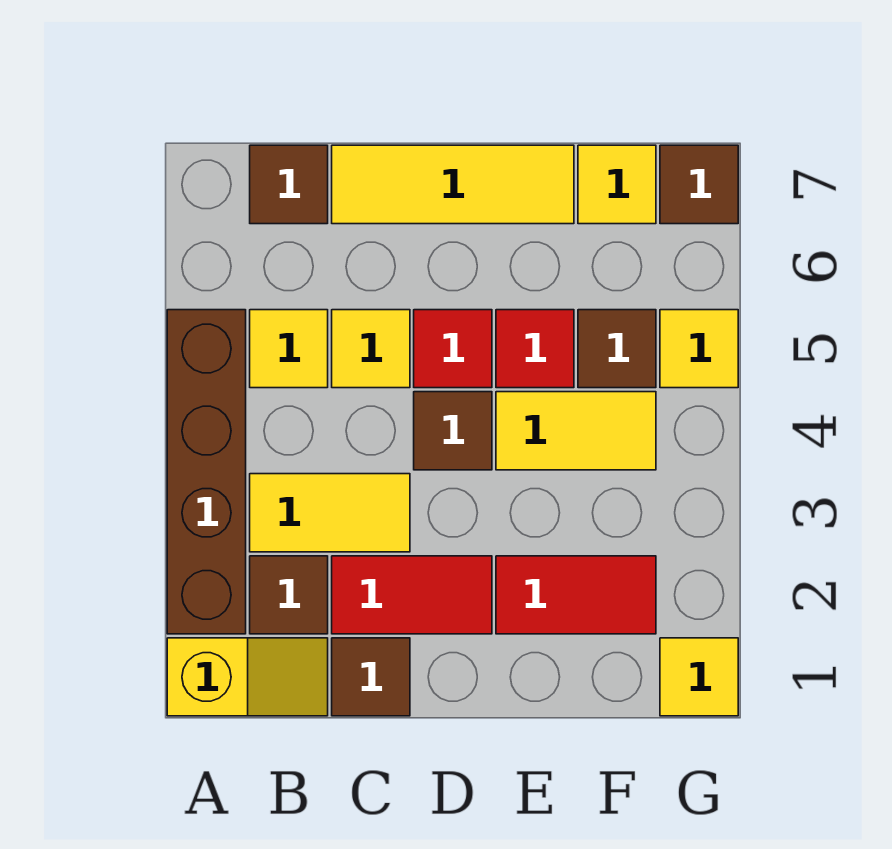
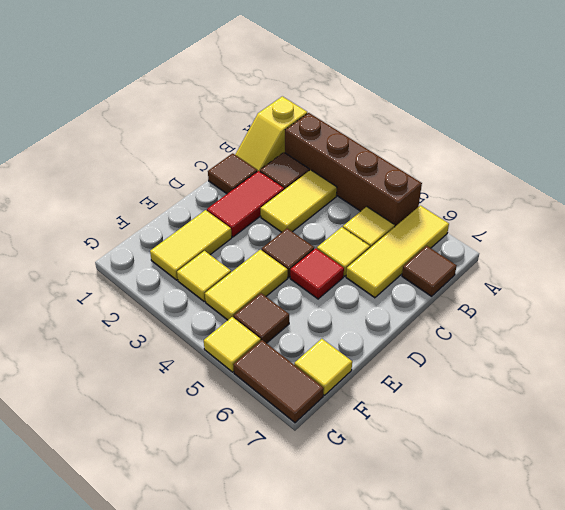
yellow tile C7:E7 level 1 -> yellow tile A6:C6 level 1
red tile E2:F2 level 1 -> yellow tile E2:F2 level 1
red tile E5 level 1 -> none
yellow tile G1 level 1 -> yellow tile F3 level 1
brown tile G7 level 1 -> brown tile G6:G7 level 1

